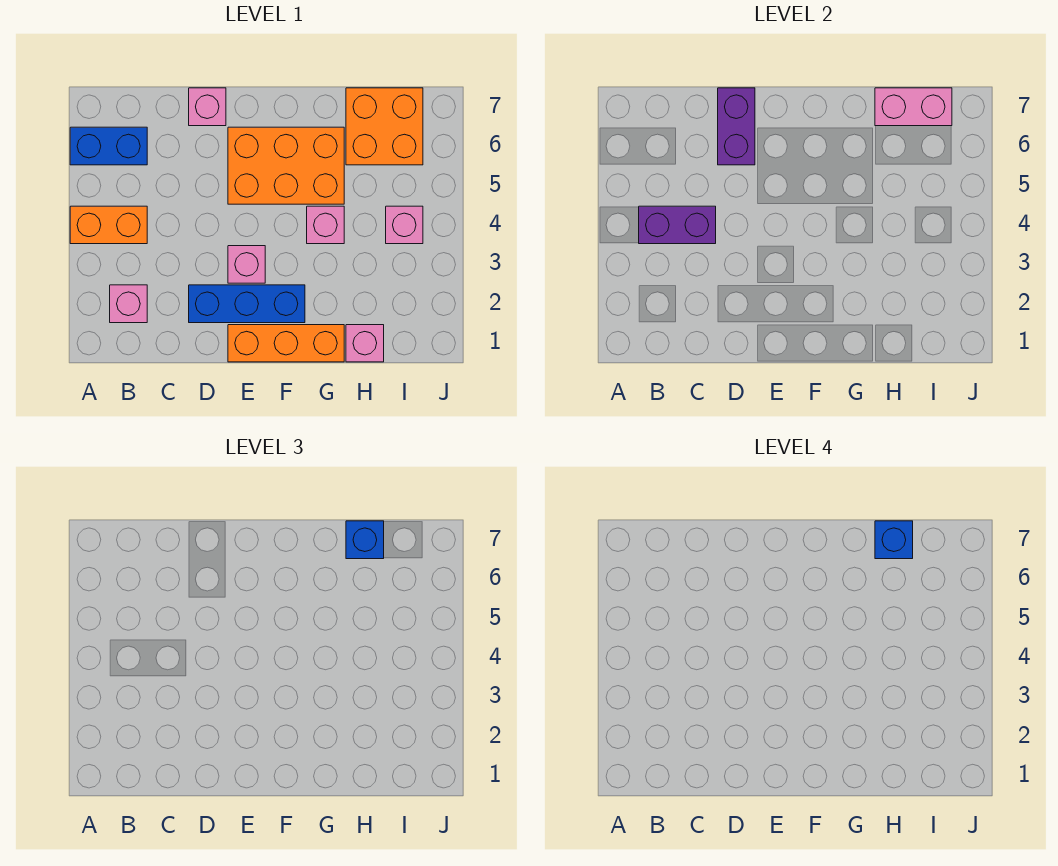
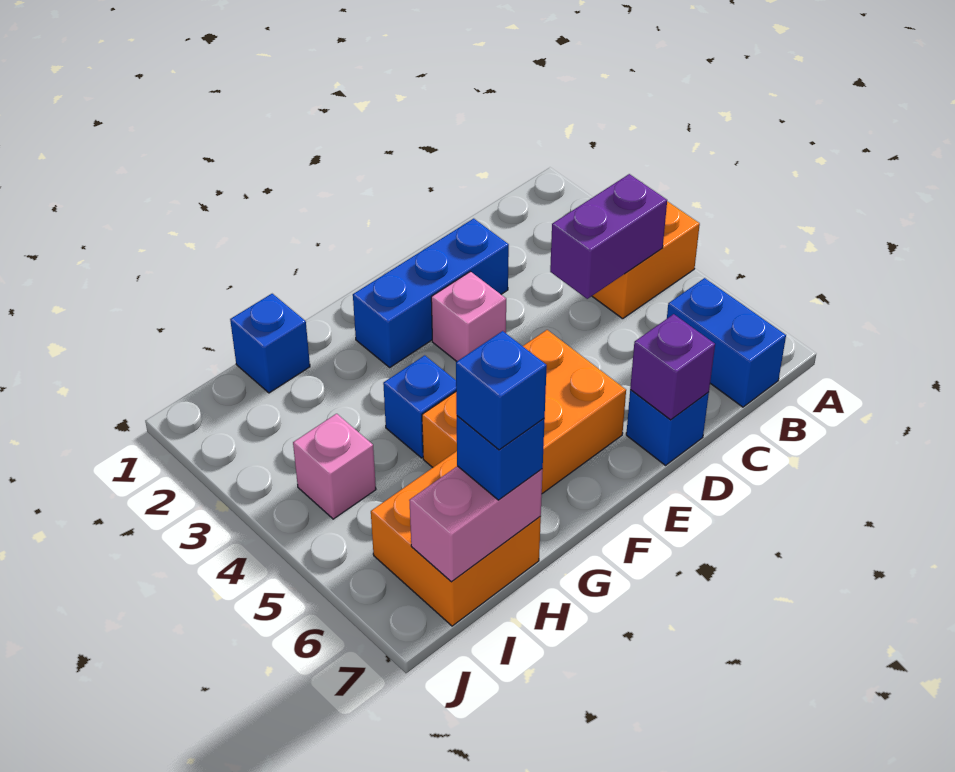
blue brick A6:B6 level 1 -> blue brick B6:B7 level 1
pink brick B2 level 1 -> none
purple brick D6:D7 level 2 -> purple brick D7 level 2
pink brick D7 level 1 -> blue brick D7 level 1
orange brick E1:G1 level 1 -> none
pink brick G4 level 1 -> blue brick G4 level 1
pink brick H1 level 1 -> blue brick H1 level 1

